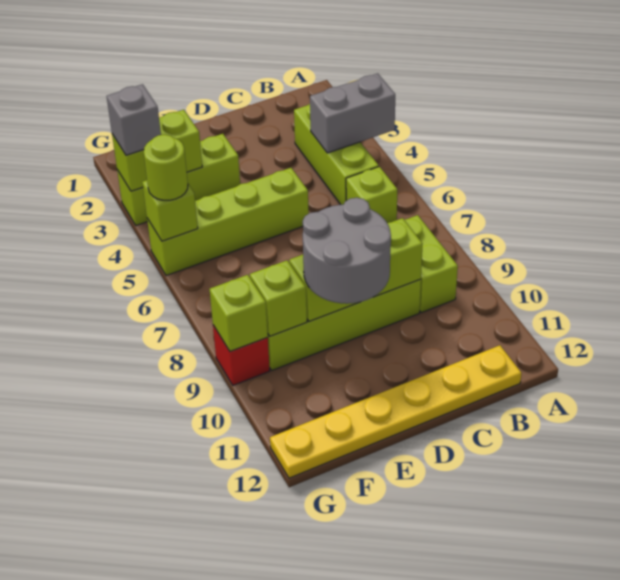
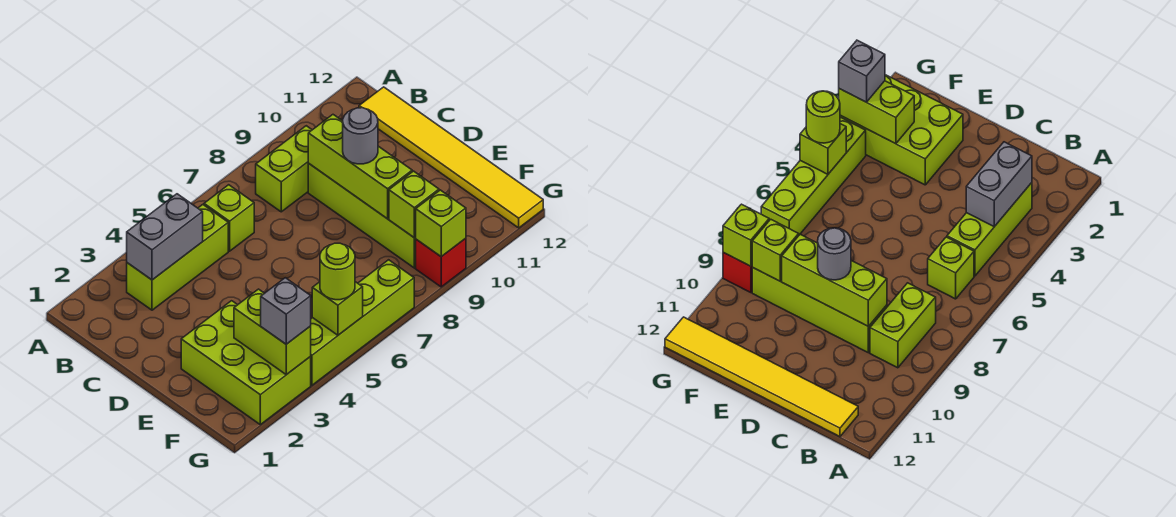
grey brick A4:B4 level 2 -> grey brick B3:B4 level 2
yellow plate B12:G12 level 1 -> yellow tile B12:G12 level 1
lime brick D5:G5 level 1 -> lime brick G4:G7 level 1
grey round brick D9:E10 level 3 -> grey round brick D9 level 3
lime brick E3:G3 level 1 -> lime brick E2:G3 level 1

